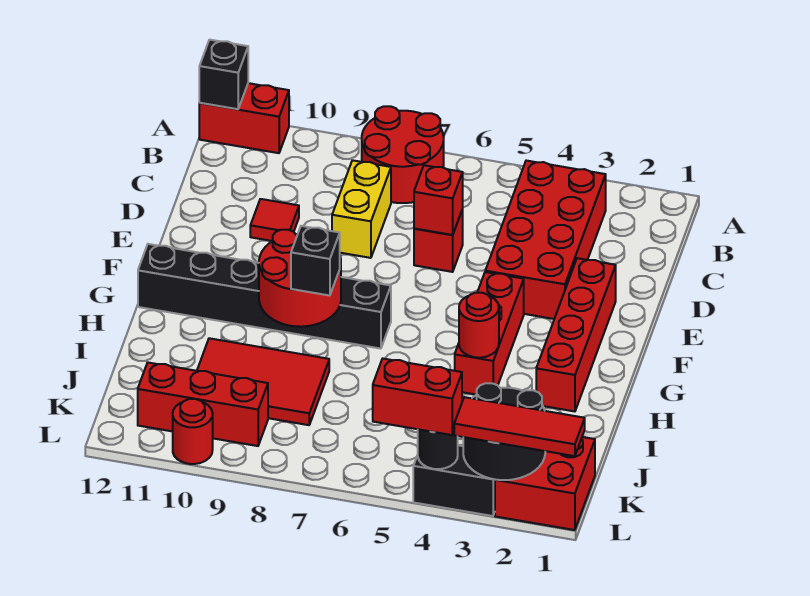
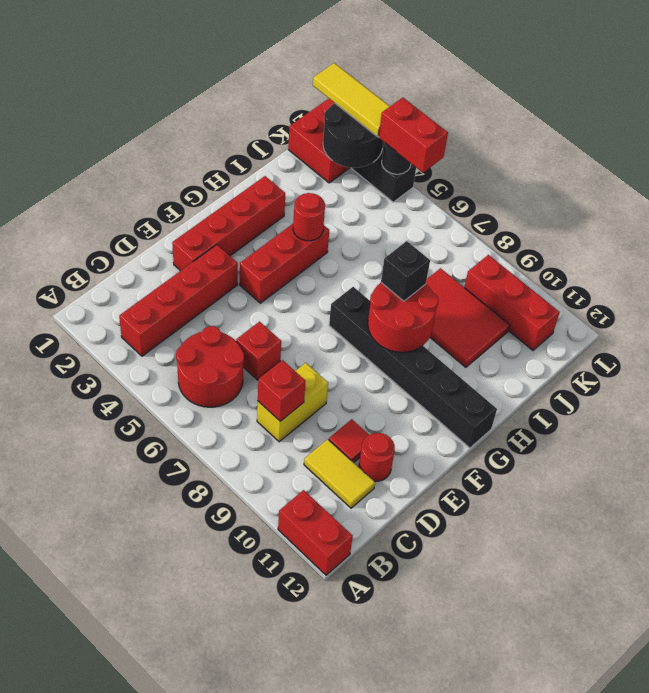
red round brick A7:B8 level 1 -> red round brick B5:C6 level 1
black brick A12 level 2 -> none
red brick B3:E4 level 1 -> red brick B3:E3 level 1
none -> yellow tile C10:C11 level 1
red brick D6 level 2 -> red brick C8 level 2
red tile L1:L3 level 3 -> yellow tile L1:L3 level 3
red round brick L10 level 1 -> red round brick D11 level 1

